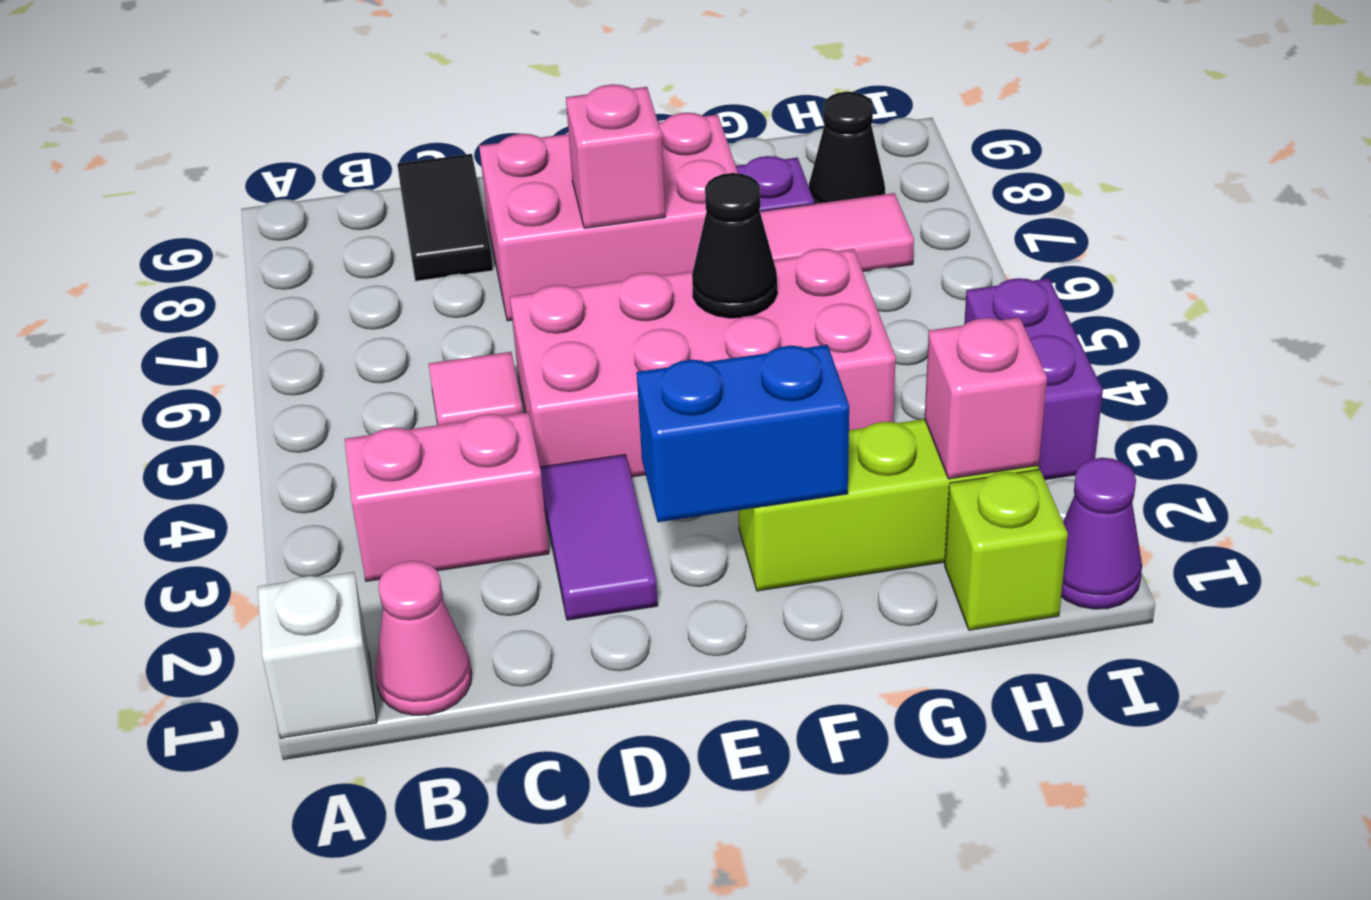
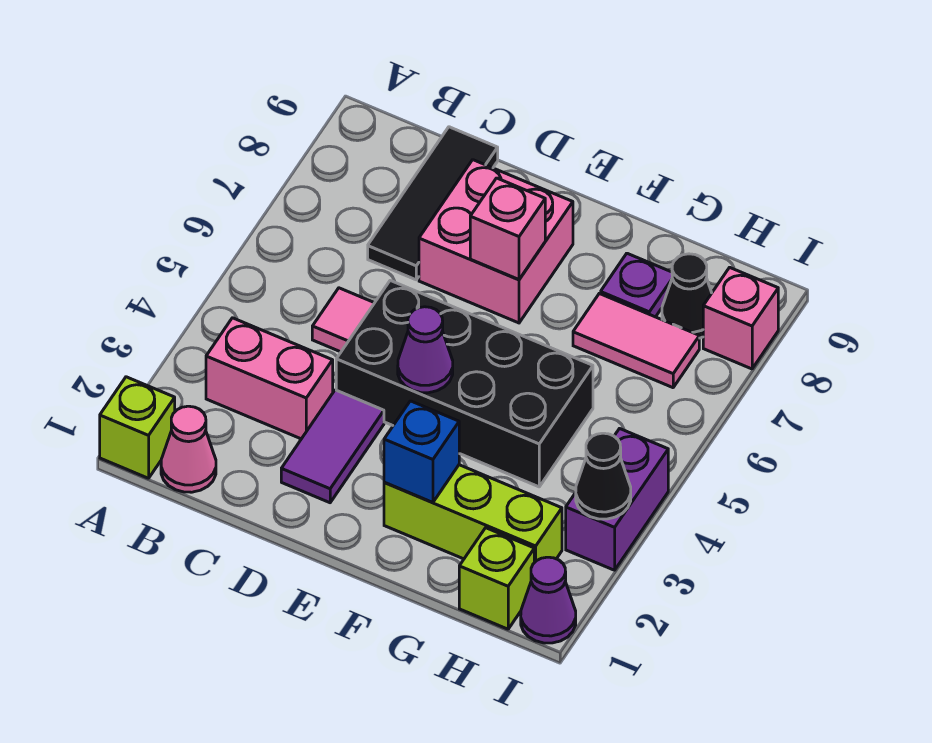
white brick A1 level 1 -> lime brick A1 level 1
black tile C8:C9 level 1 -> black tile C7:C9 level 1
pink brick D4:G5 level 1 -> black brick D4:G5 level 1
pink brick D7:F8 level 1 -> pink brick D7:E8 level 1
blue brick E2:F2 level 2 -> blue brick F2 level 2
none -> purple cone E4 level 2
black cone F5 level 2 -> black cone I3 level 2
pink brick H2 level 2 -> pink brick I8 level 1

